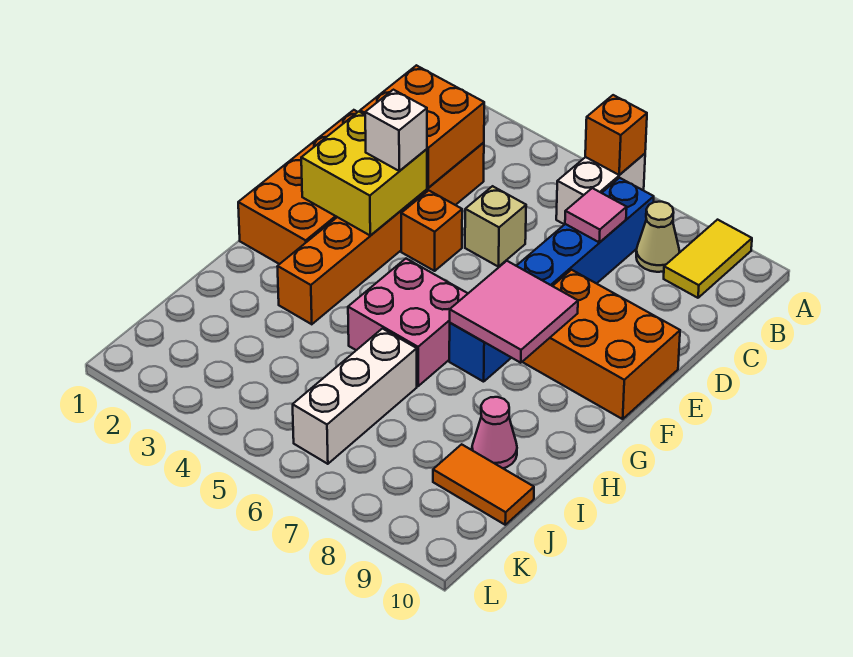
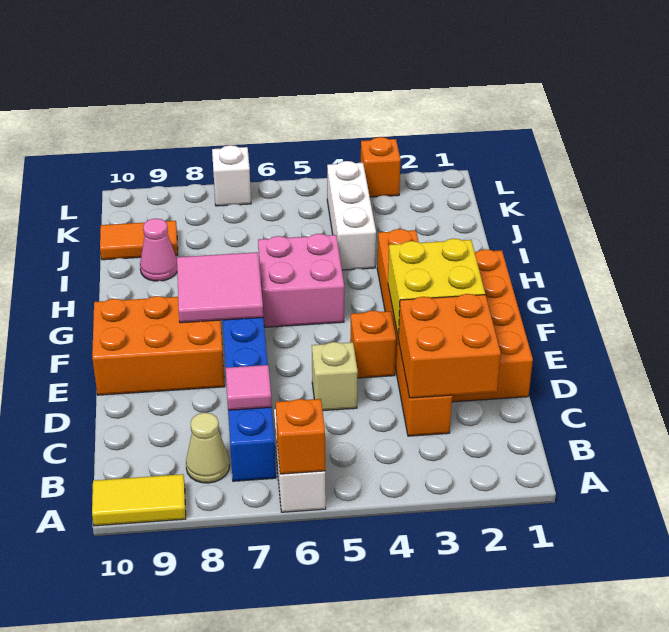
yellow tile A9:B9 level 1 -> yellow tile A9:A10 level 1
white brick E3 level 3 -> white brick L7 level 1
white brick I6:K6 level 1 -> white brick I4:K4 level 1
none -> orange brick L3 level 1

